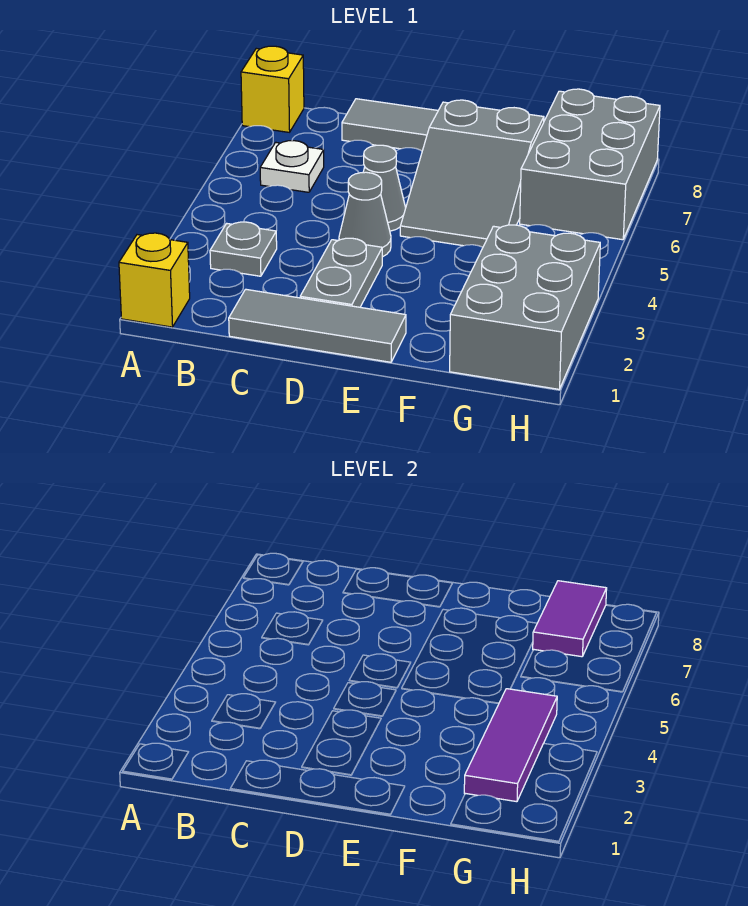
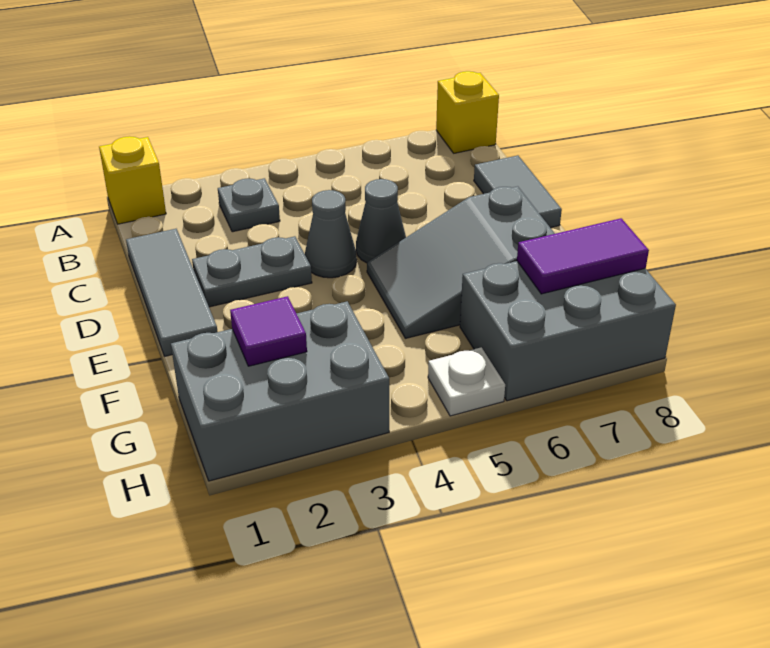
white plate B6 level 1 -> white plate H5 level 1
purple tile G2:G4 level 2 -> purple tile G2 level 2

